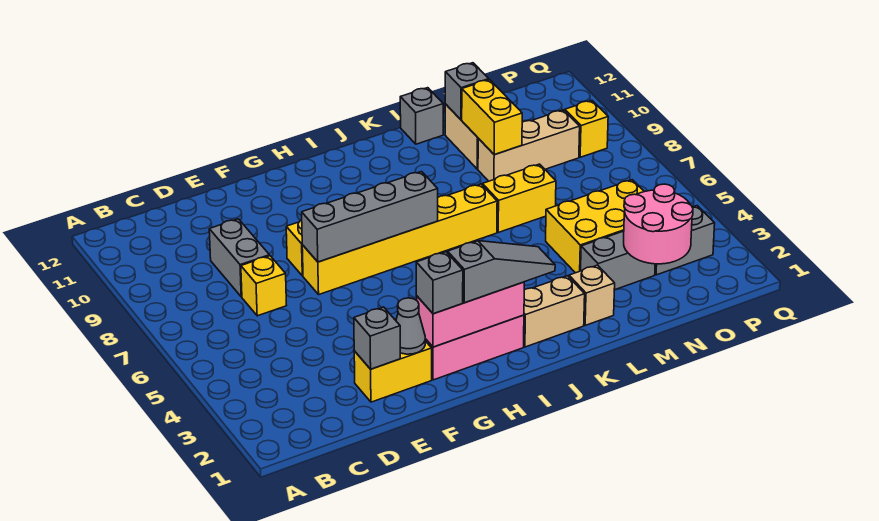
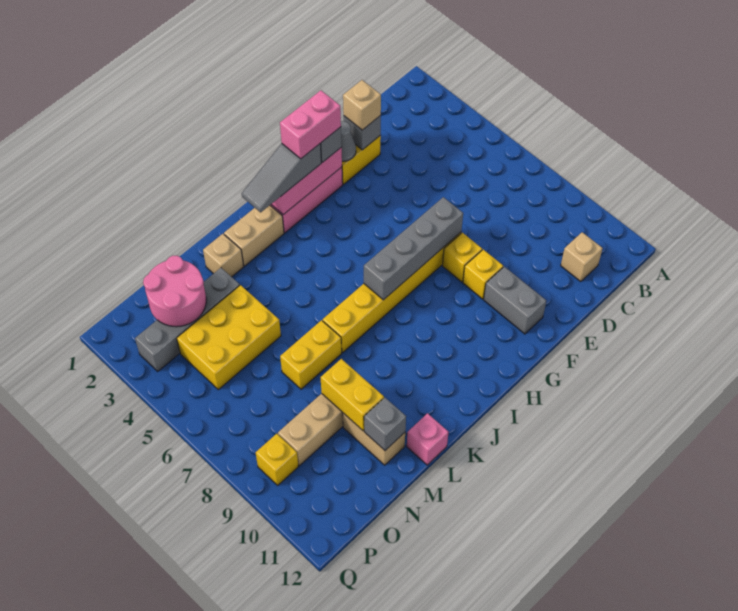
none -> tan brick C11 level 1
yellow brick D7 level 1 -> yellow brick F9 level 1
grey brick D8:D9 level 1 -> grey brick F10:F11 level 1
none -> tan brick E2 level 3
none -> pink brick G2:H2 level 4
grey brick L12 level 1 -> pink brick L12 level 1

